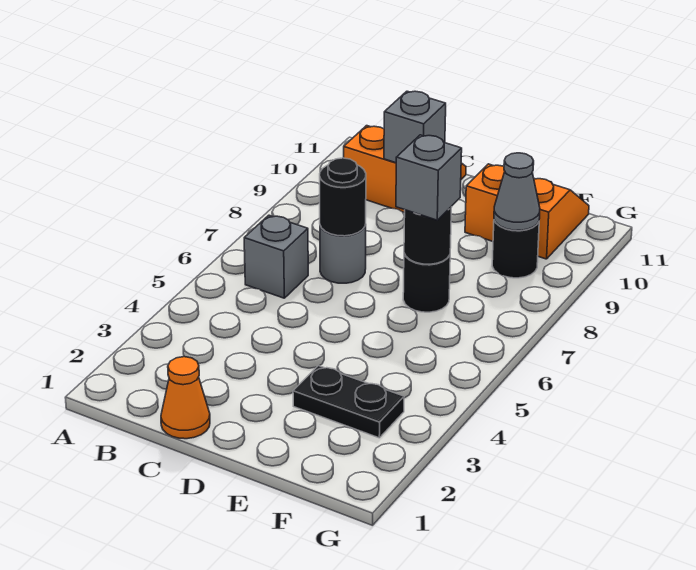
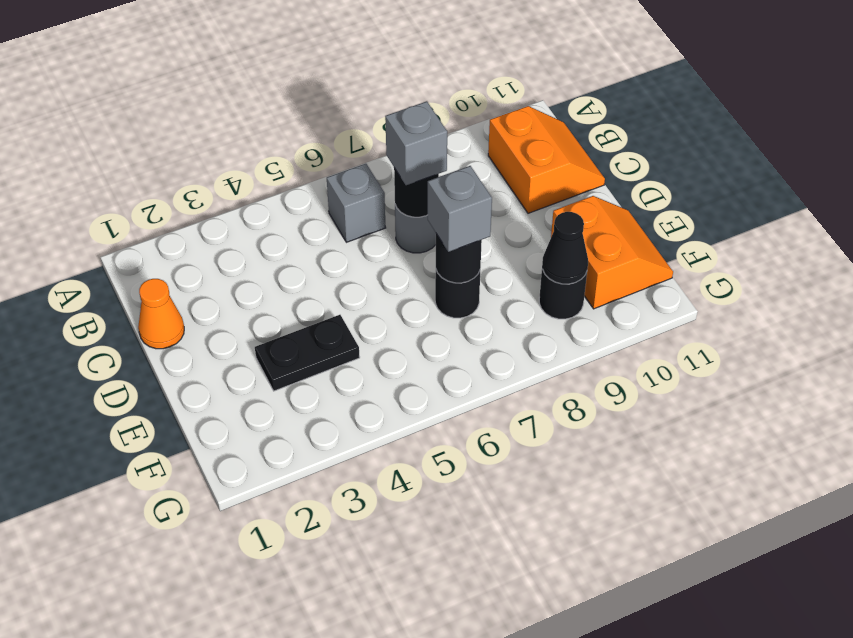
grey brick C10 level 2 -> grey brick C7 level 3
black plate E3:F3 level 1 -> black plate E3:E4 level 1
grey cone F9 level 2 -> black cone F9 level 2

